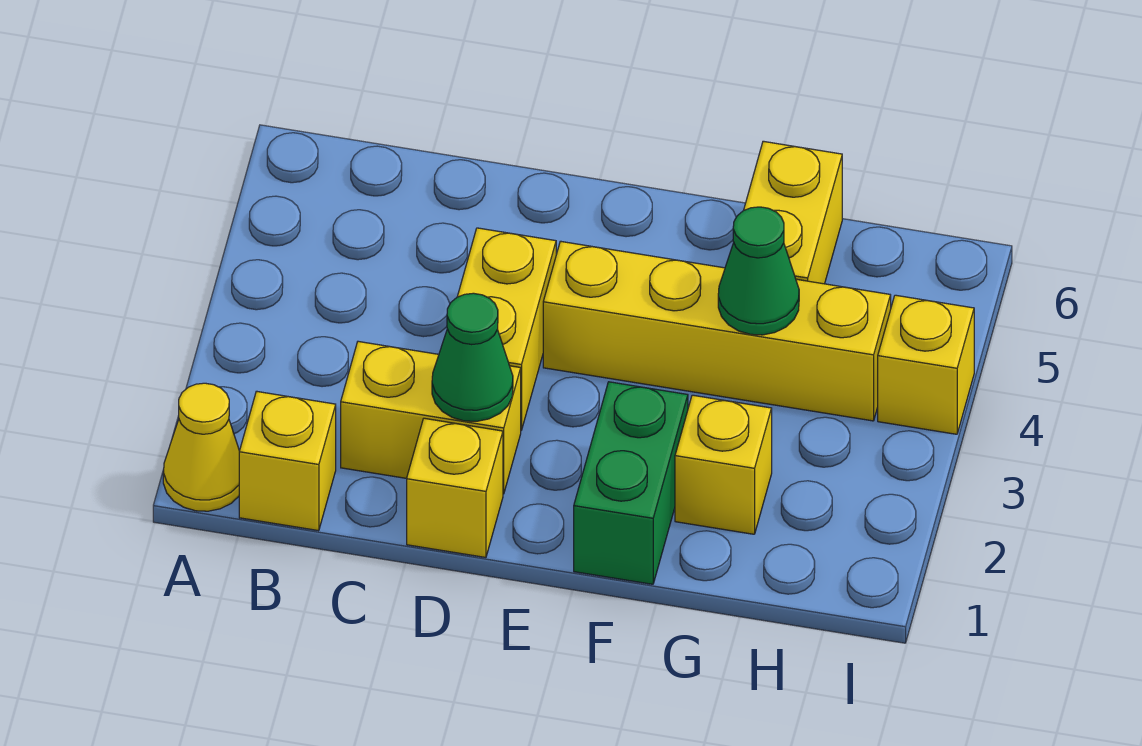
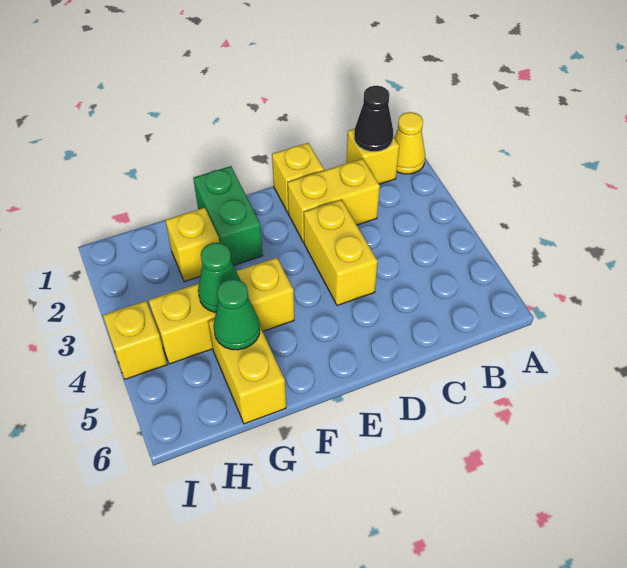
none -> black cone B1 level 2
green cone D2 level 2 -> green cone G5 level 2
yellow brick E4:H4 level 1 -> yellow brick F4:H4 level 1

